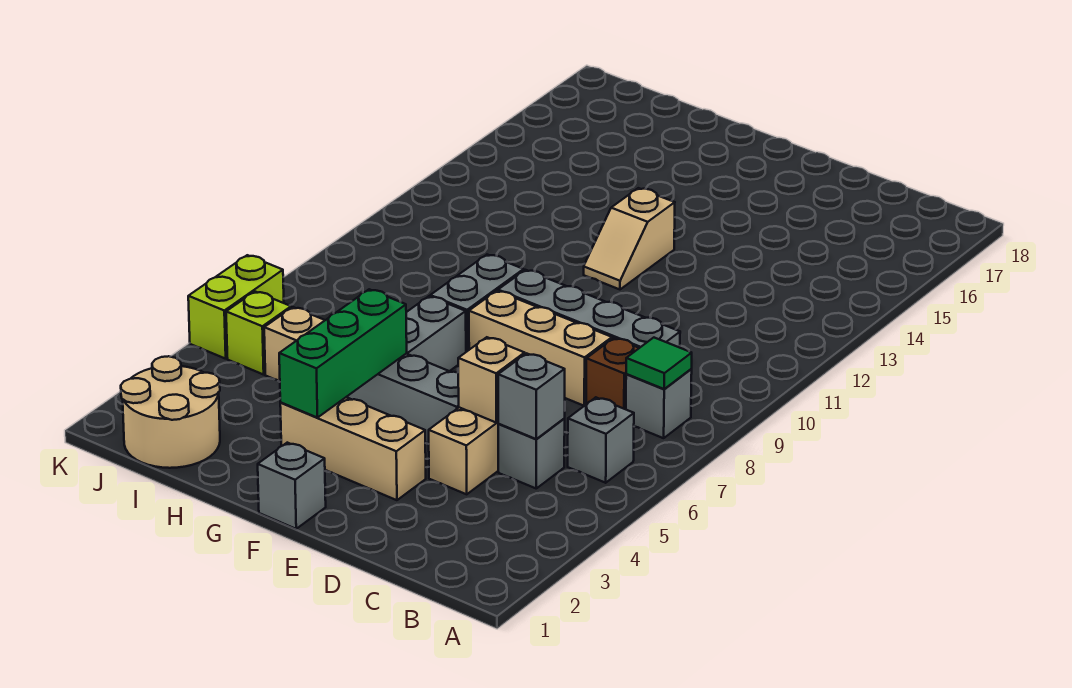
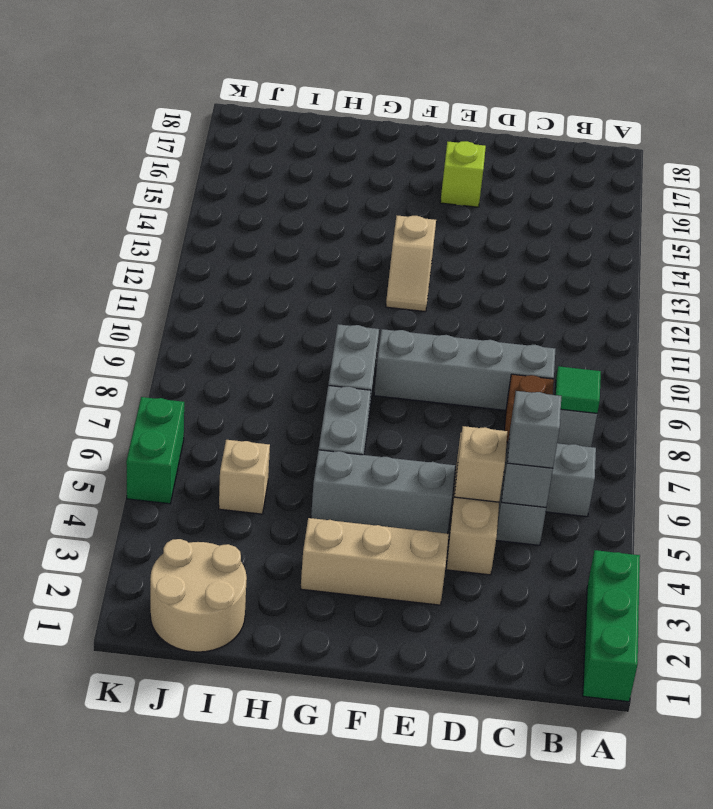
tan brick D8:F8 level 1 -> none
grey brick F1 level 1 -> grey brick C5 level 3
green brick G3:G5 level 2 -> green brick A1:A3 level 1
lime brick J5 level 1 -> lime brick E16 level 1
lime brick K5:K6 level 1 -> green brick K5:K6 level 1

